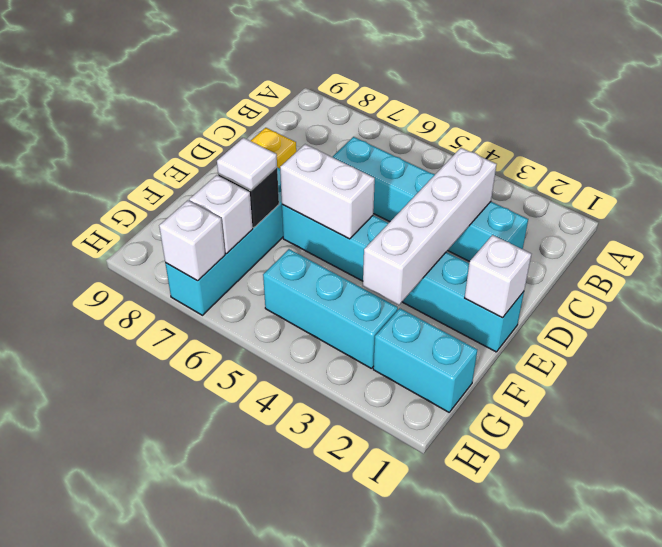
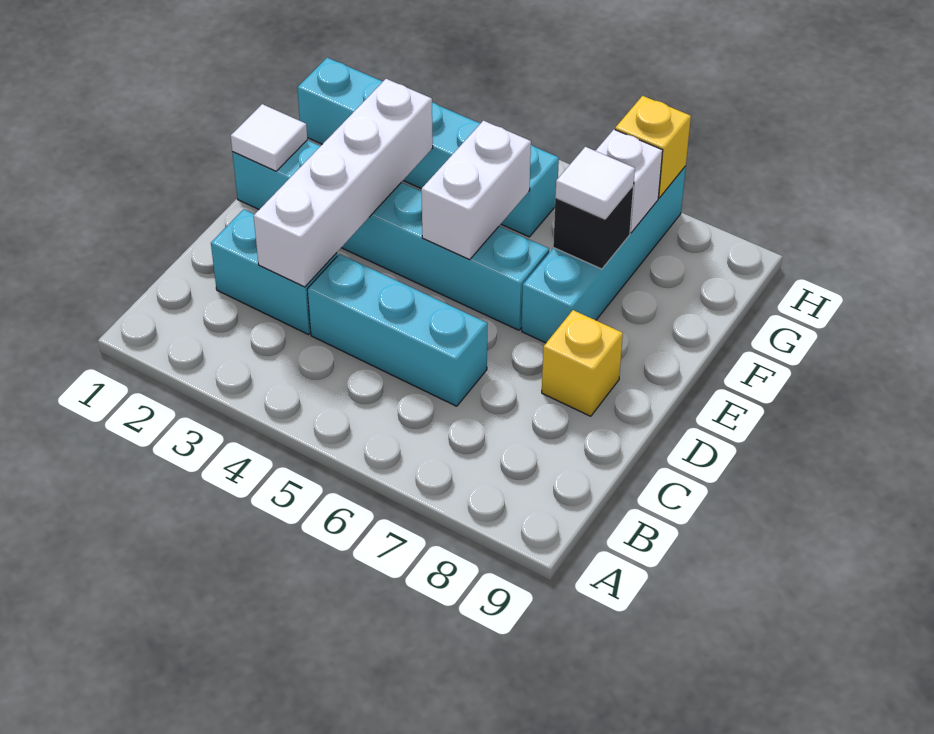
white brick E1 level 2 -> white tile E1 level 2
white brick E5:E6 level 2 -> white brick E5:F5 level 2
white brick H7 level 2 -> yellow brick H7 level 2

